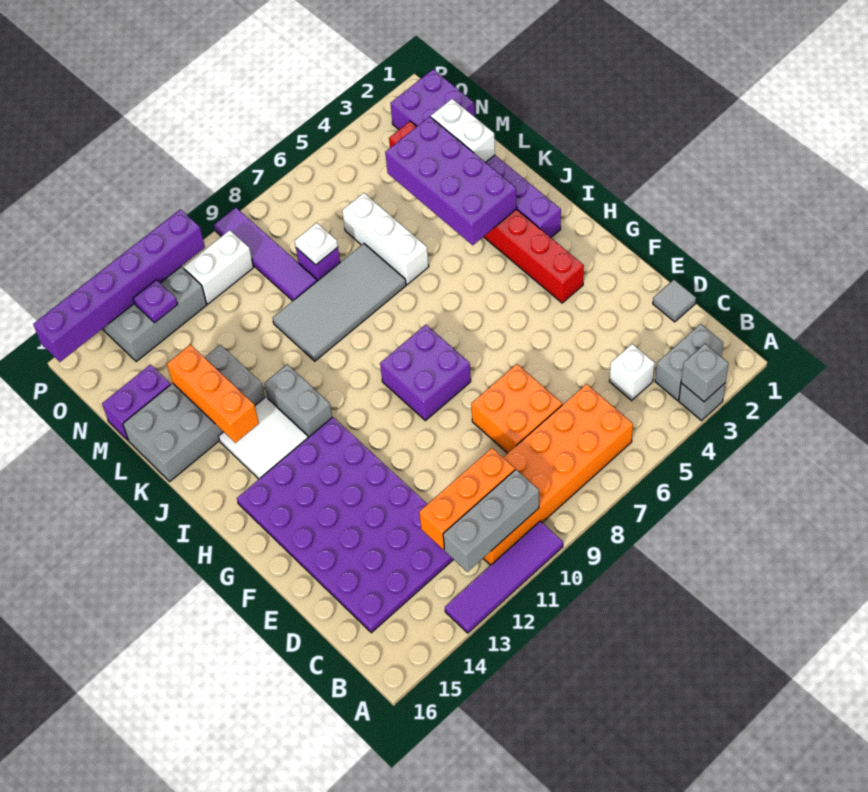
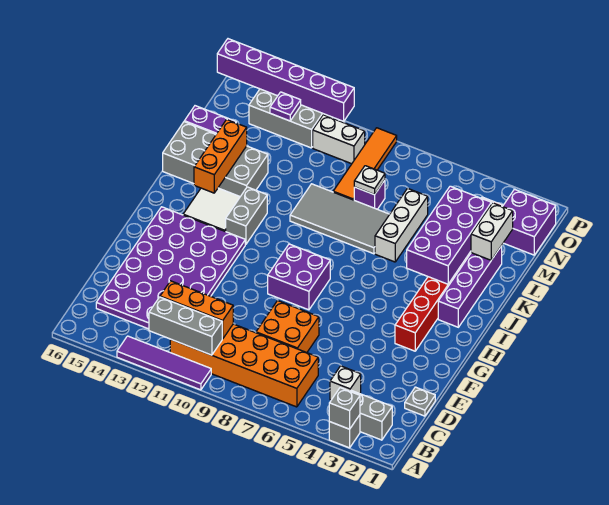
grey tile D1 level 1 -> grey plate D1 level 1
purple tile M9:P9 level 1 -> orange tile M9:P9 level 1

